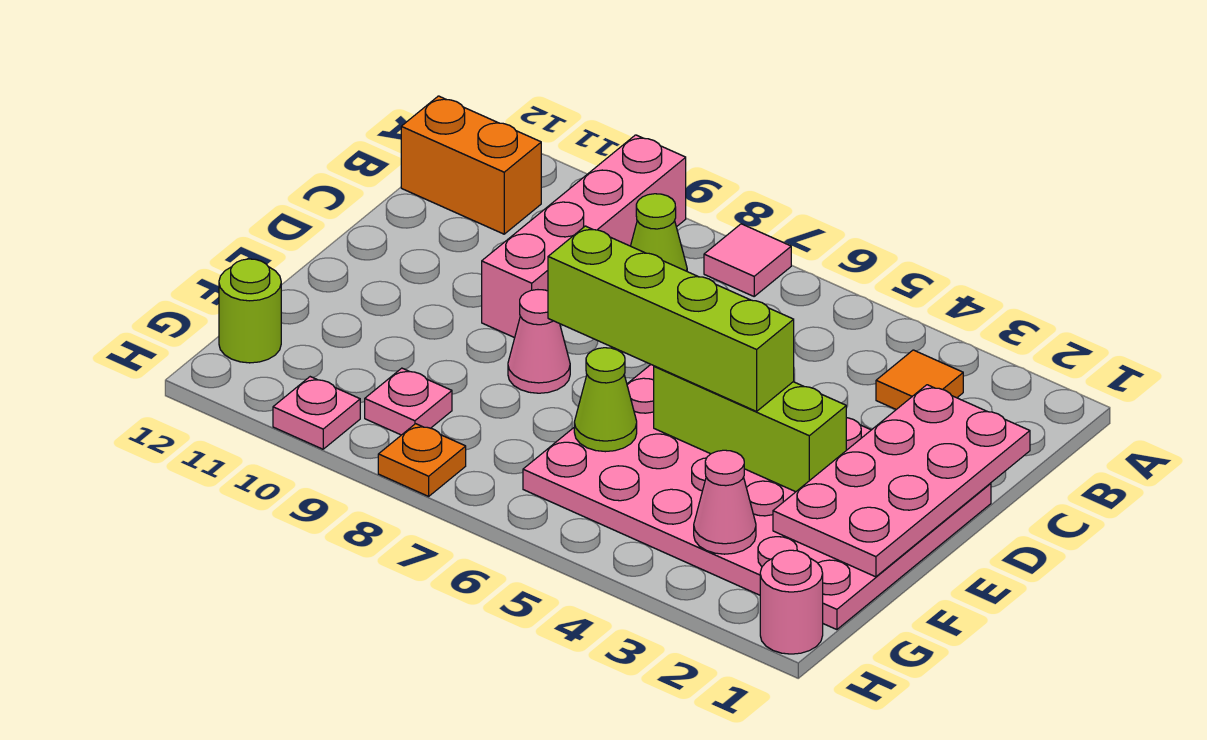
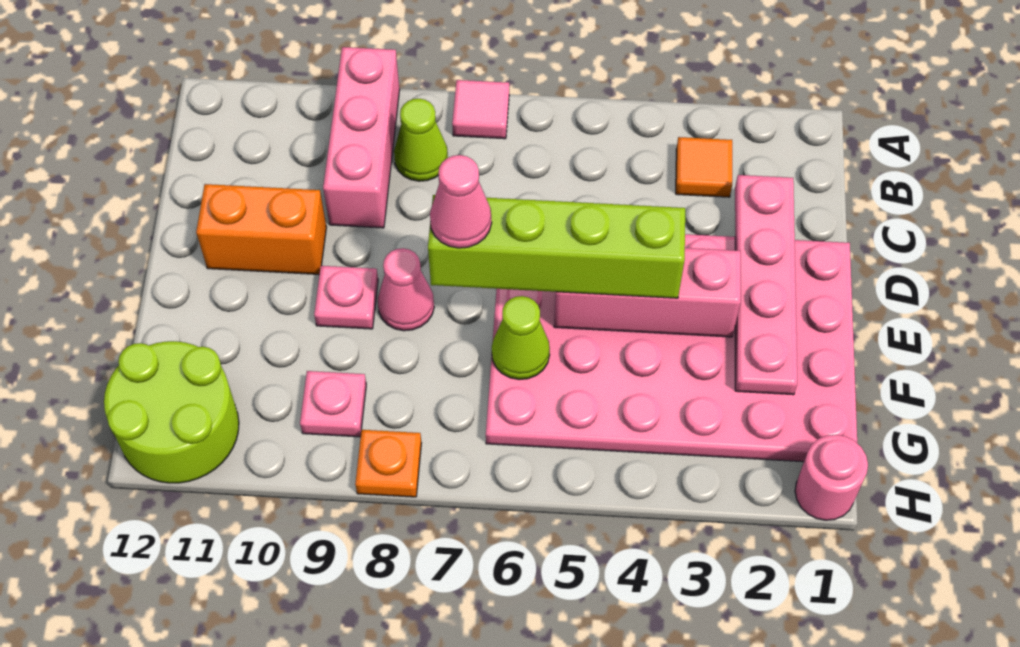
pink brick A9:D9 level 1 -> pink brick A9:C9 level 1
orange brick B11:B12 level 1 -> orange brick D10:D11 level 1
pink plate C1:F2 level 2 -> pink plate C2:F2 level 2
lime brick E3:E5 level 2 -> pink brick E3:E5 level 2
pink cone G3 level 2 -> pink cone E7 level 4
lime round brick G12 level 1 -> lime round brick G11:H12 level 1
pink plate H10 level 1 -> pink plate E9 level 1

